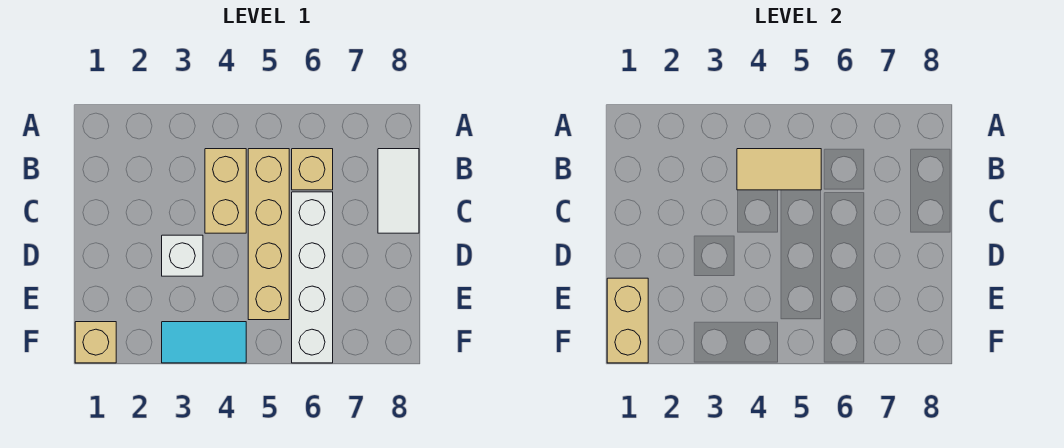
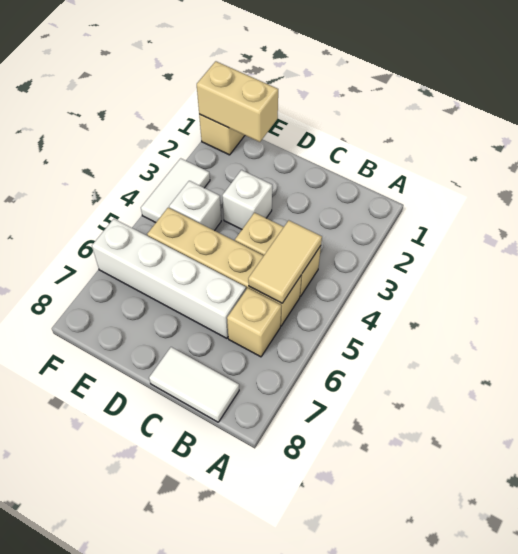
none -> white brick E4 level 1
cyan tile F3:F4 level 1 -> white tile F3:F4 level 1

